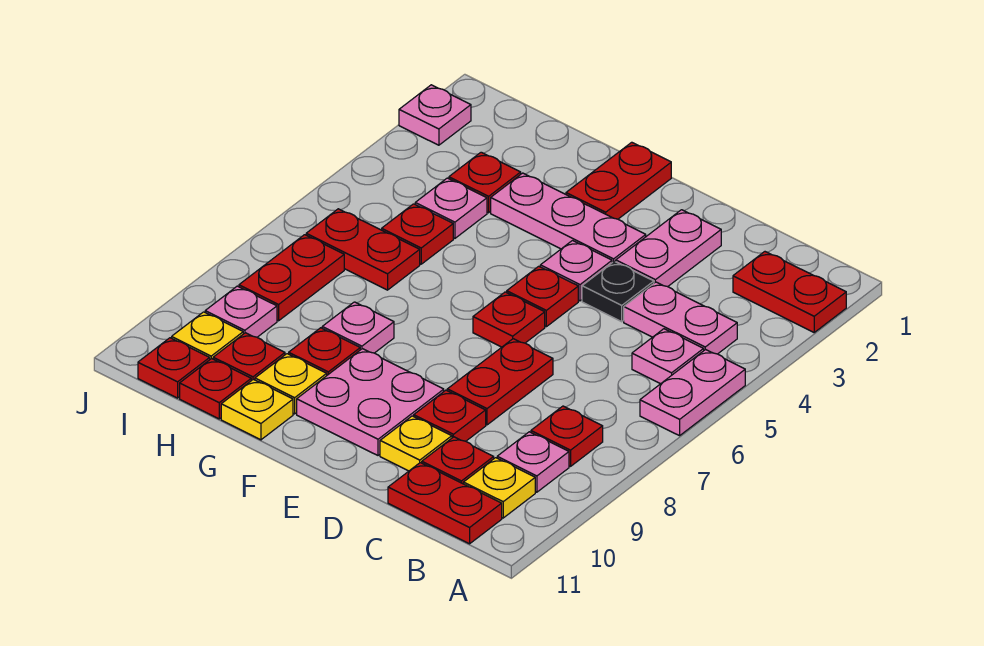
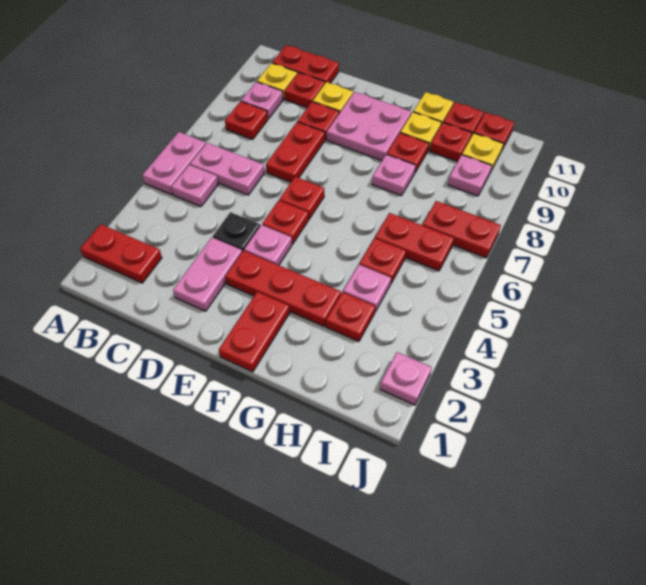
pink plate B4:C4 level 1 -> pink plate B6:C6 level 1
pink plate E3:G3 level 1 -> red plate E3:G3 level 1
red plate I7:I8 level 1 -> red plate I7:J7 level 1

